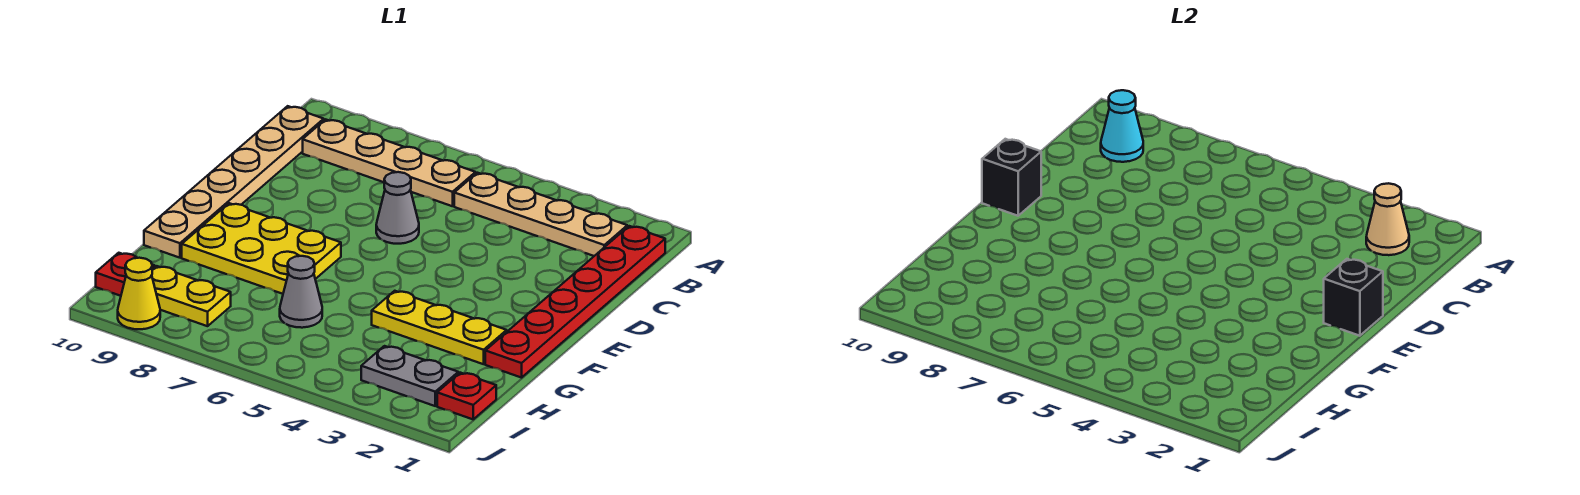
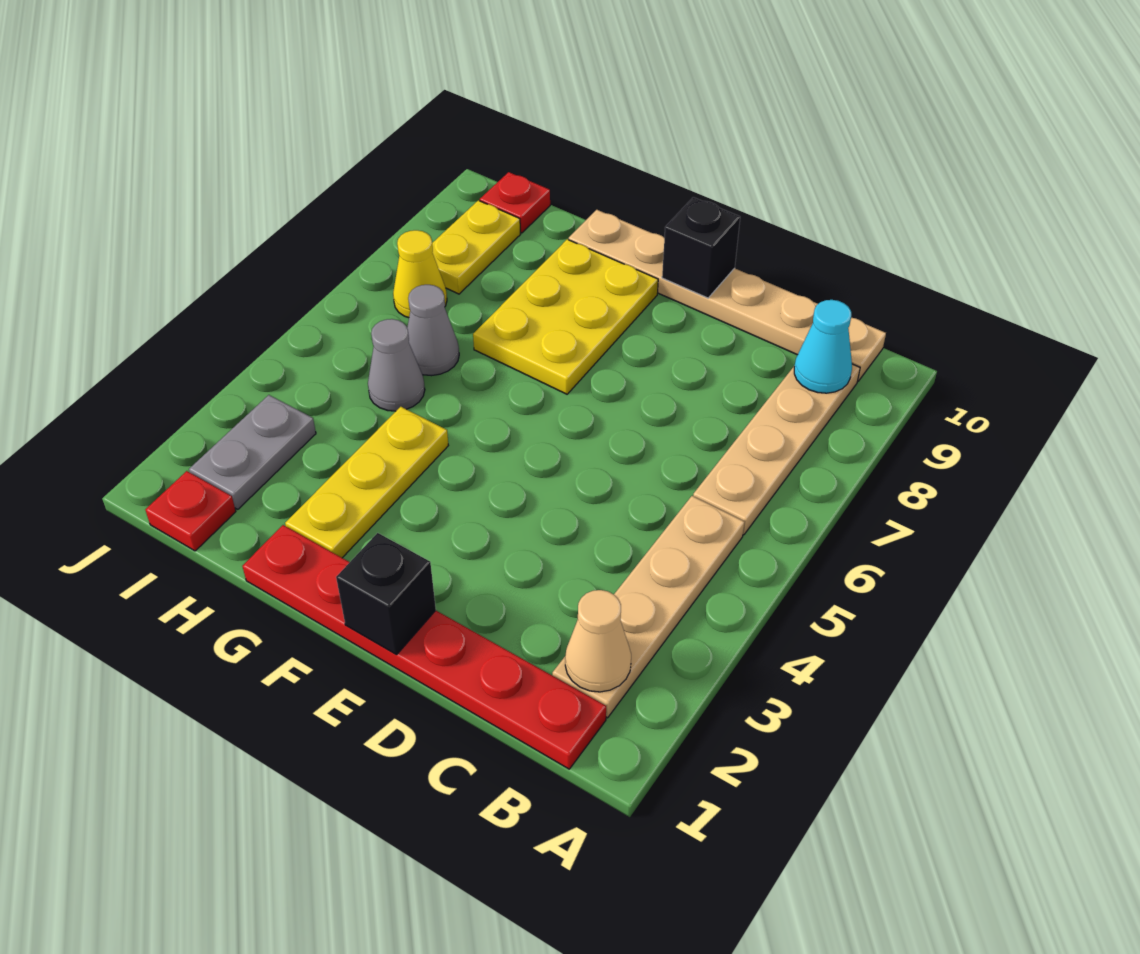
grey cone D6 level 1 -> grey cone H5 level 1
yellow cone J9 level 1 -> yellow cone I7 level 1

